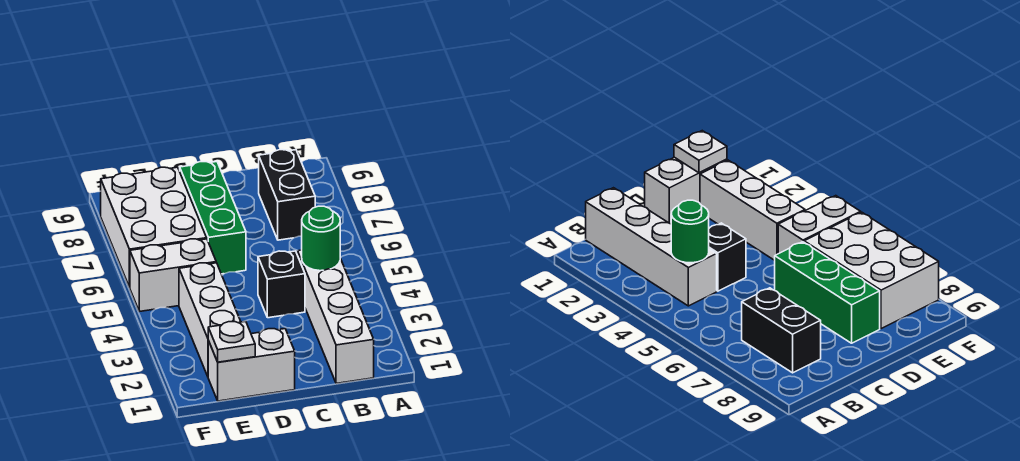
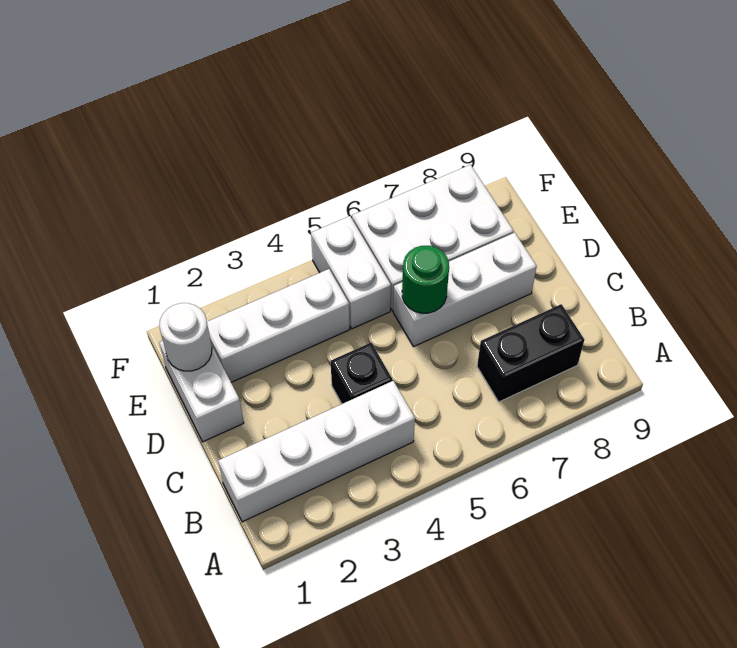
green round brick B4 level 2 -> green round brick D6 level 2
green brick D6:D8 level 1 -> white brick D6:D8 level 1
white plate E1 level 2 -> white round brick E1 level 2

